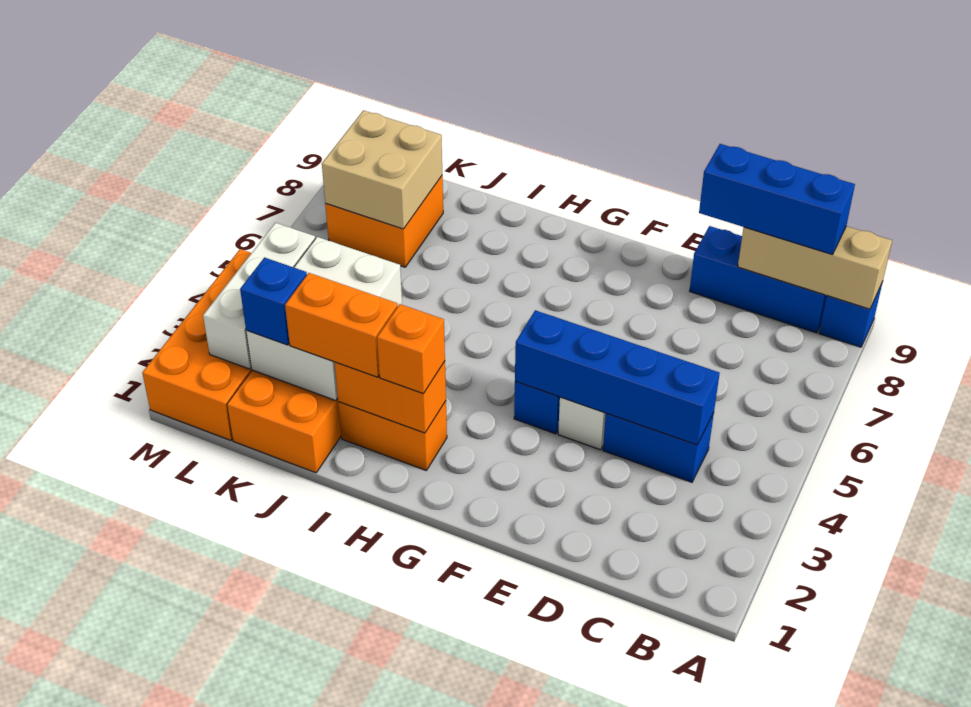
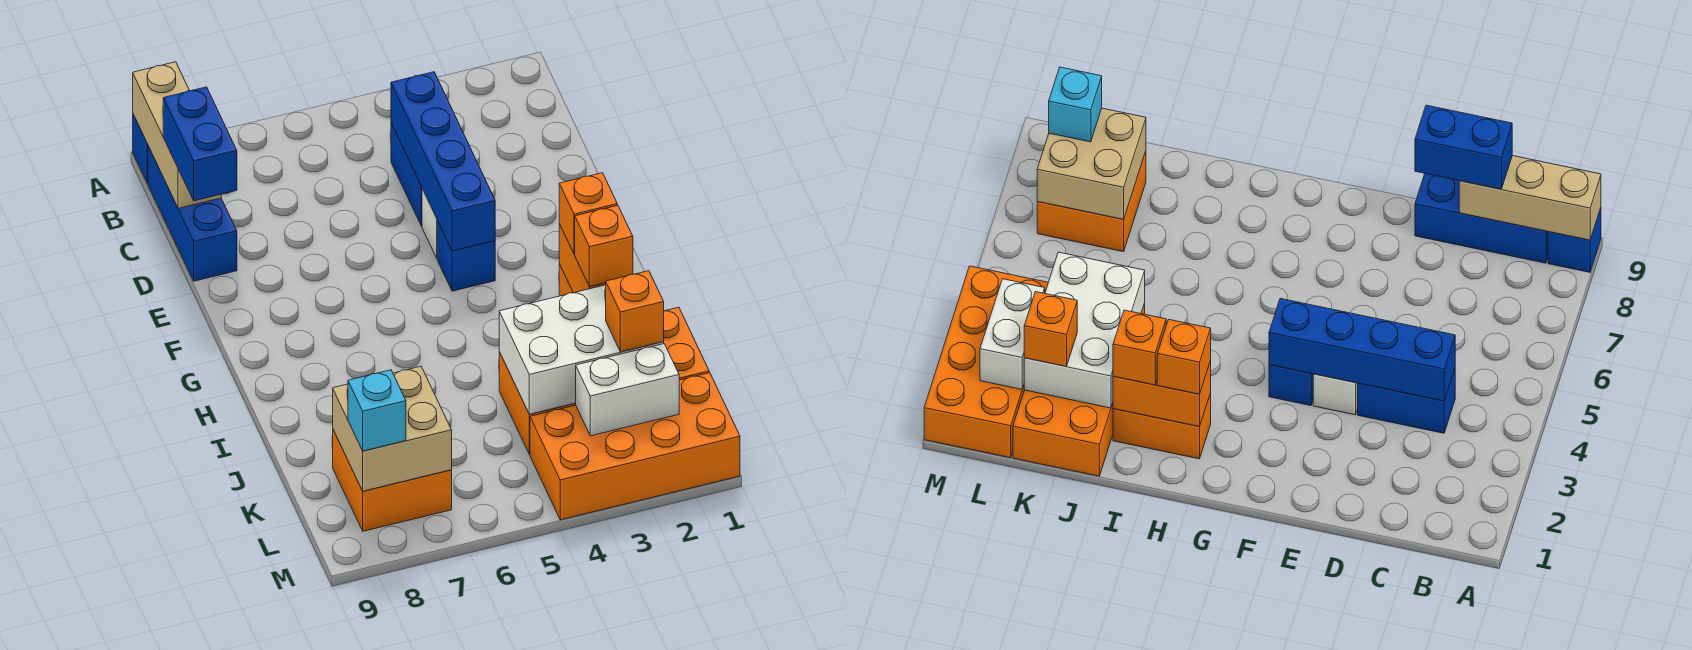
blue brick B9:D9 level 3 -> blue brick C9:D9 level 3
orange brick I2:J2 level 3 -> orange brick I2 level 3
blue brick K2 level 3 -> orange brick K2 level 3
white brick L2:L4 level 2 -> white brick L2:L3 level 2
none -> cyan brick L8 level 3

